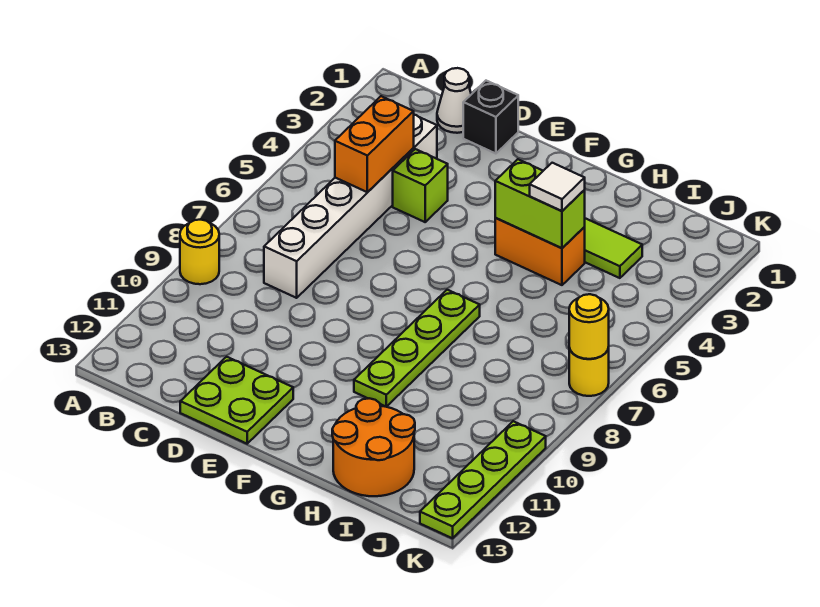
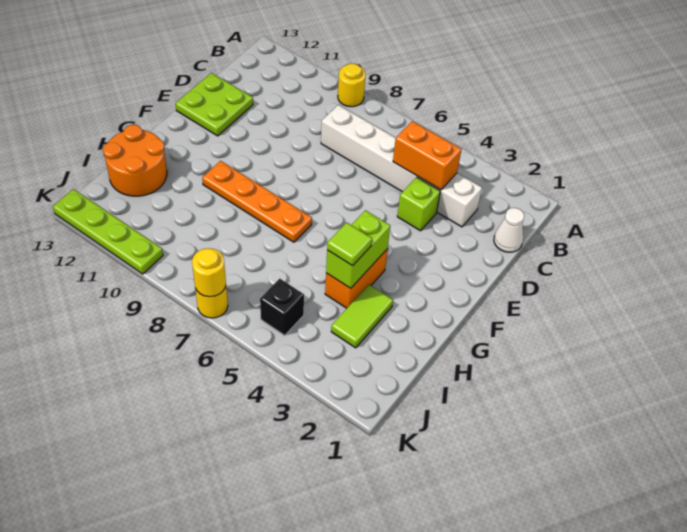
black brick D1 level 1 -> black brick J5 level 1
lime plate G7:G10 level 1 -> orange plate G7:G10 level 1
white tile H4 level 3 -> lime tile H4 level 3

